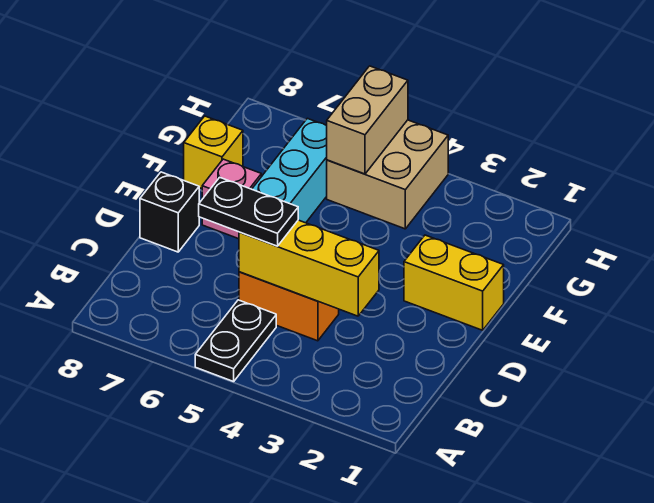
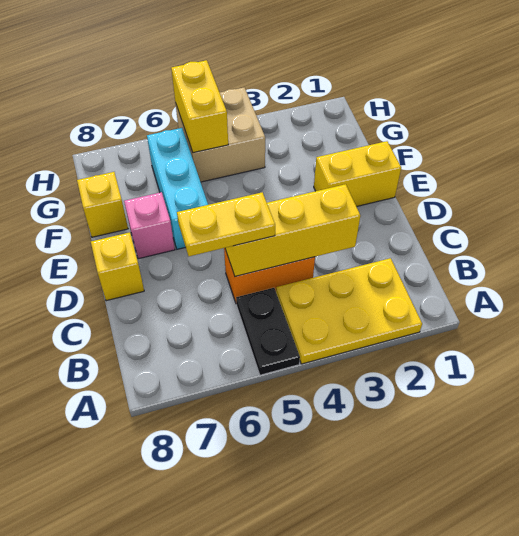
none -> yellow plate A2:B4 level 1
black plate C5:C6 level 3 -> yellow plate C5:C6 level 3
black brick D8 level 1 -> yellow brick D8 level 1
tan brick G5:H5 level 2 -> yellow brick G5:H5 level 2

